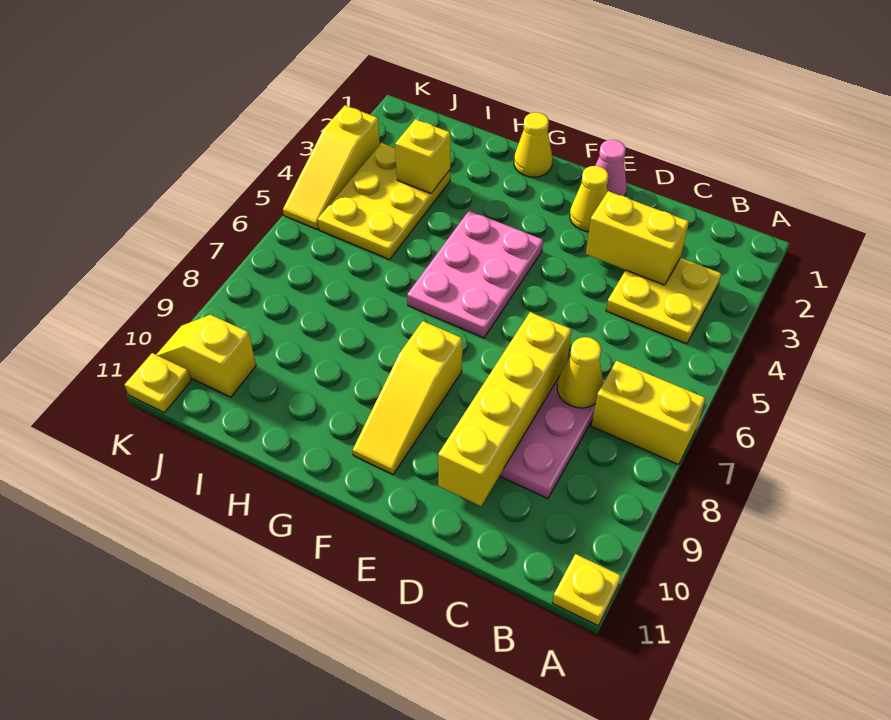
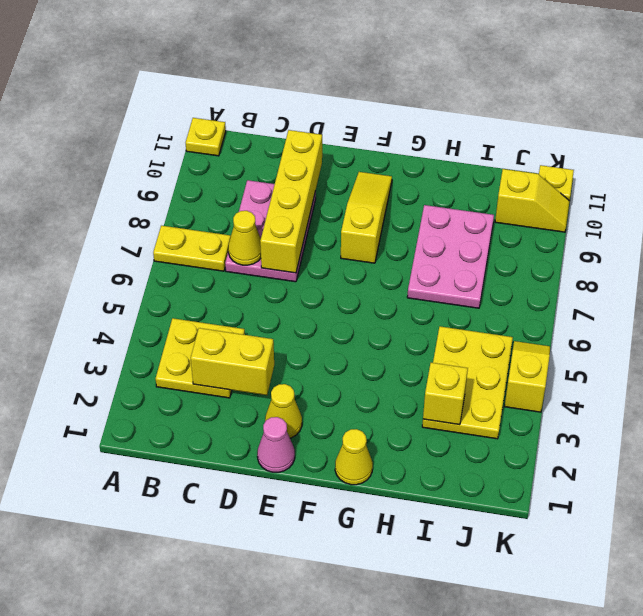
yellow brick A7:B7 level 1 -> yellow plate A7:B7 level 1
pink plate F4:G6 level 1 -> pink plate H7:I9 level 1
yellow slope K3:K5 level 1 top 3 -> yellow slope K4:K5 level 1 top 4

